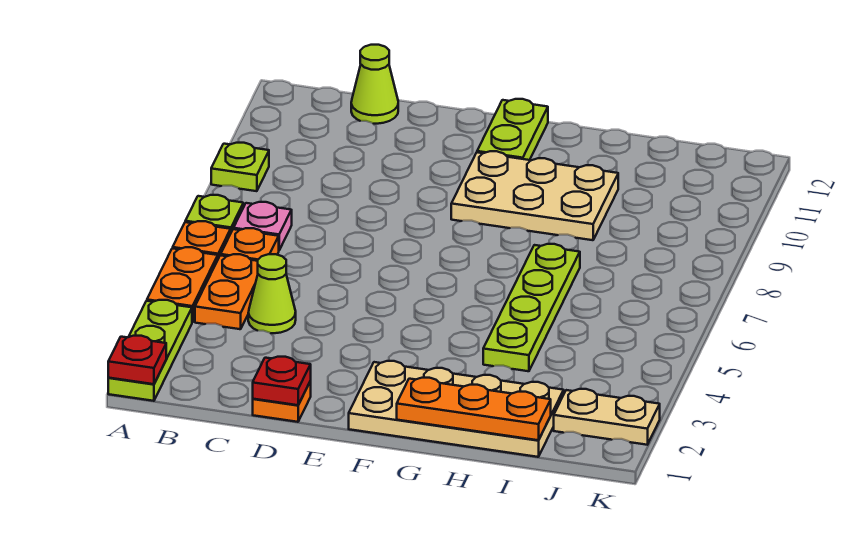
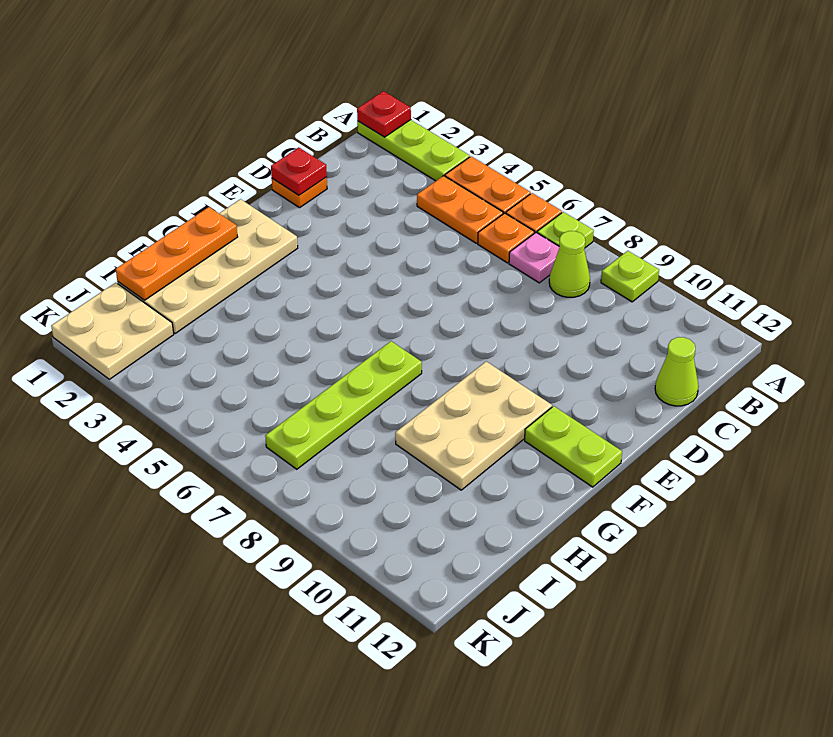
lime cone C4 level 1 -> lime cone B8 level 1
lime plate H4:H7 level 1 -> lime plate G7:J7 level 1
tan plate J2:K2 level 1 -> tan plate J1:K2 level 1

